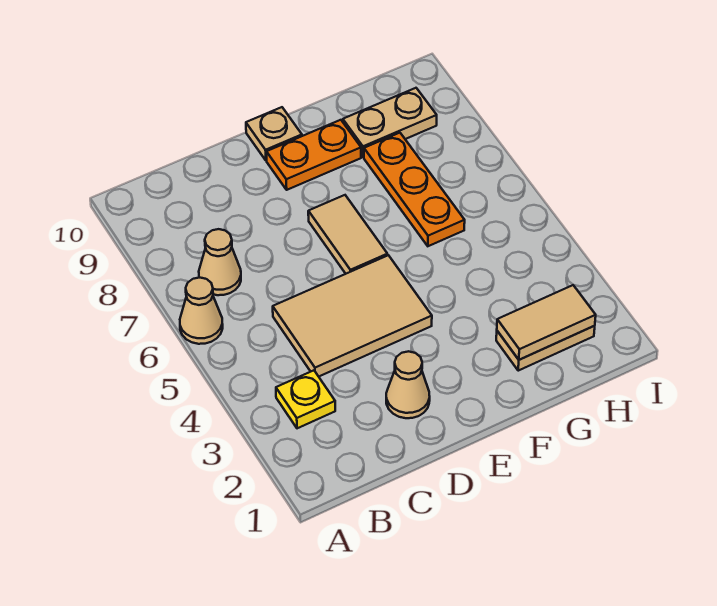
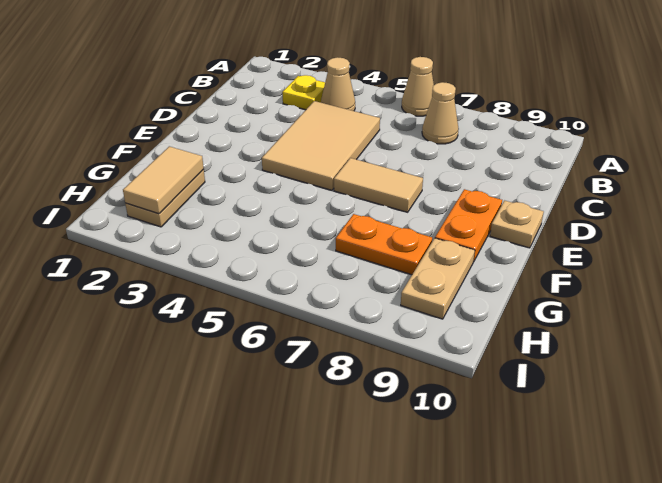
tan cone D2 level 1 -> tan cone B4 level 1
orange plate G6:G8 level 1 -> orange plate G7:G8 level 1

